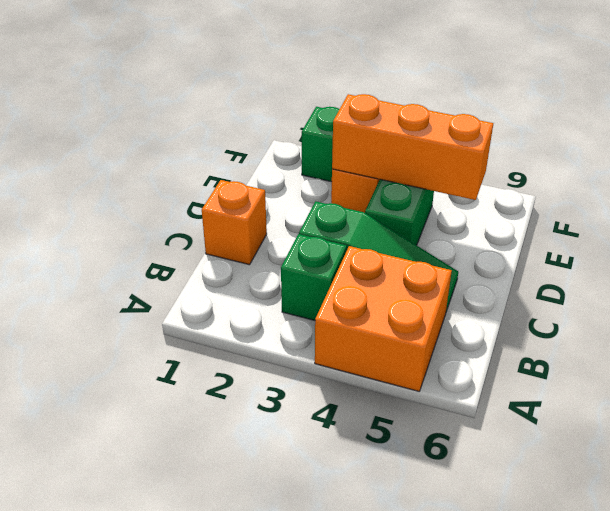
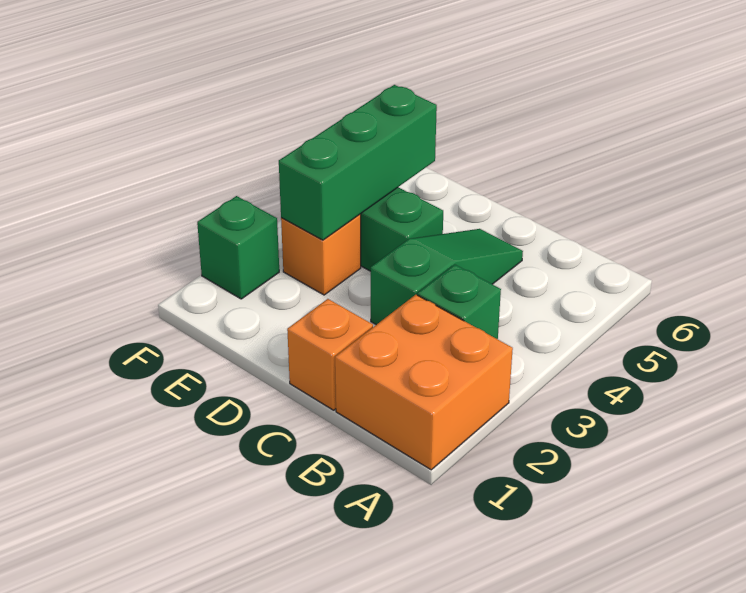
orange brick A4:B5 level 1 -> orange brick A1:B2 level 1
orange brick E3:E5 level 2 -> green brick E3:E5 level 2

